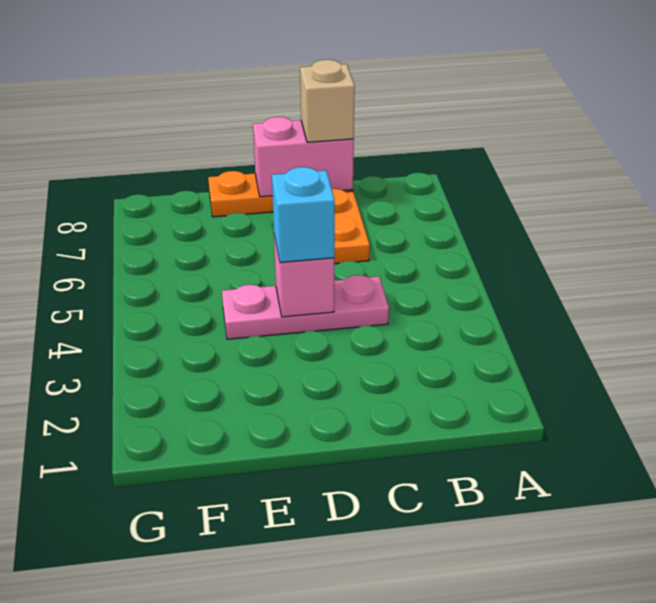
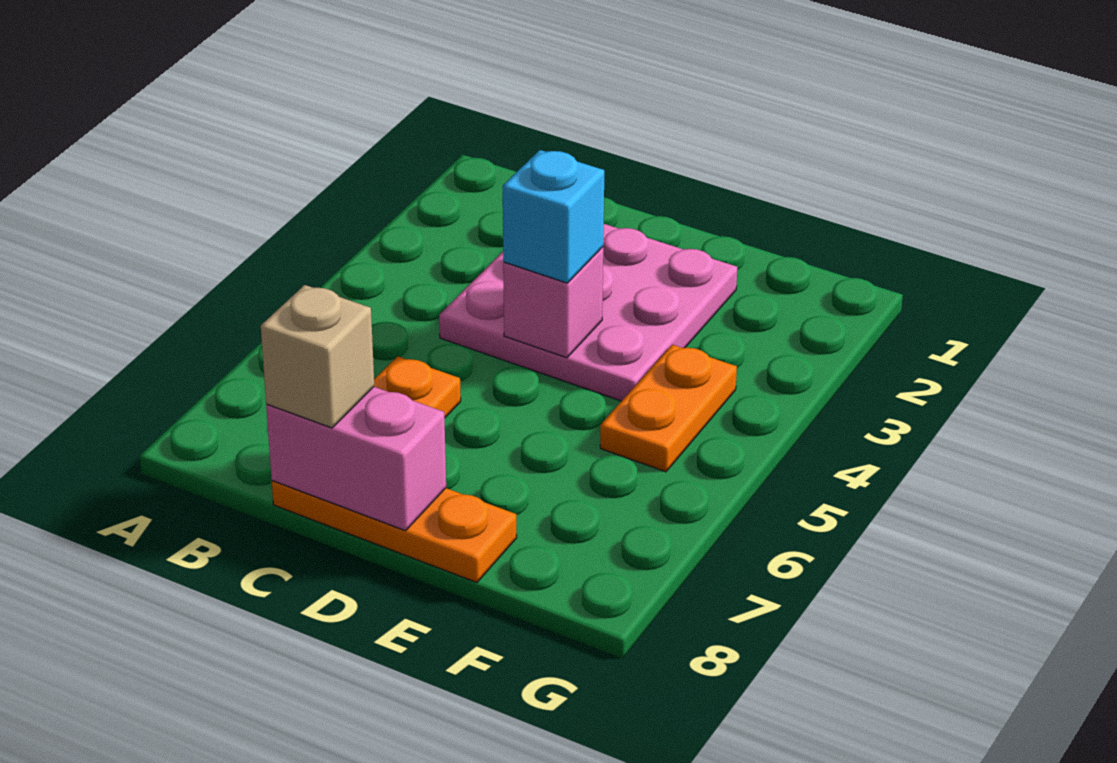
pink plate C4:E4 level 1 -> pink plate C2:E4 level 1
none -> orange plate F4:F5 level 1

